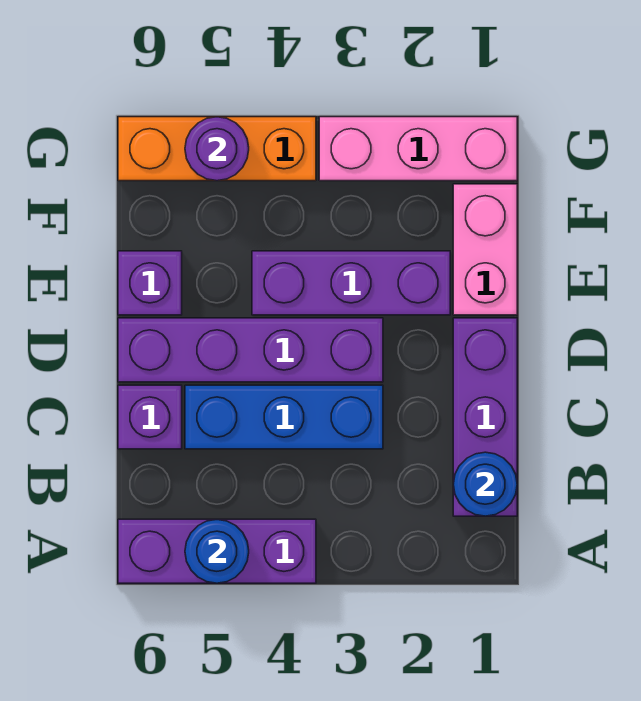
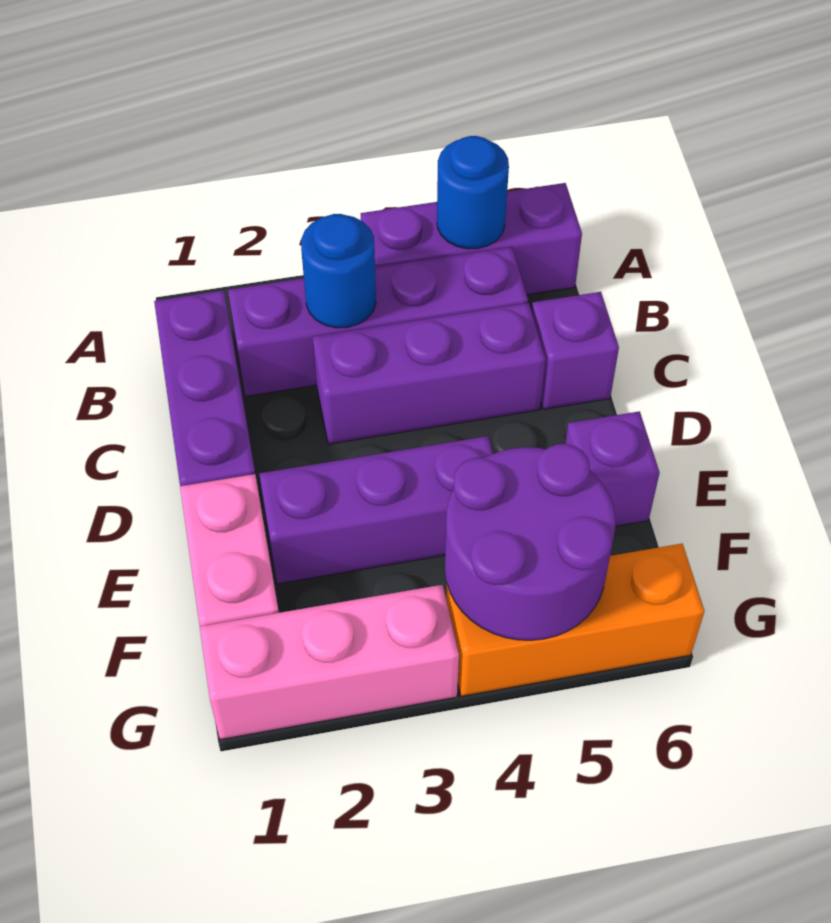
blue round brick B1 level 2 -> blue round brick B3 level 2
blue brick C3:C5 level 1 -> purple brick C3:C5 level 1
purple brick D3:D6 level 1 -> purple brick B2:B5 level 1
purple round brick G5 level 2 -> purple round brick F4:G5 level 2

